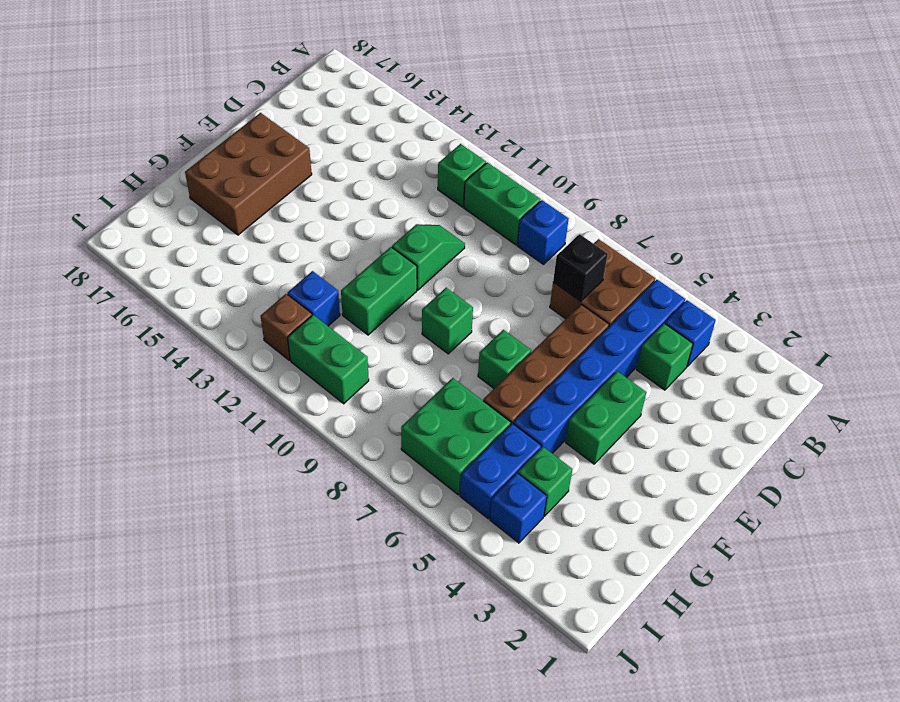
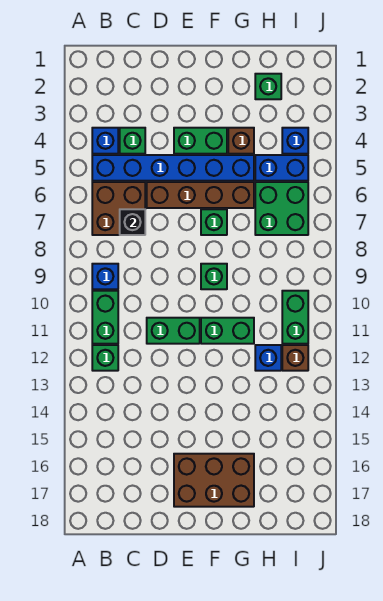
green slope D11:E11 level 1 top E -> green brick D11:E11 level 1
none -> brown brick G4 level 1
green brick H4 level 1 -> green brick H2 level 1

